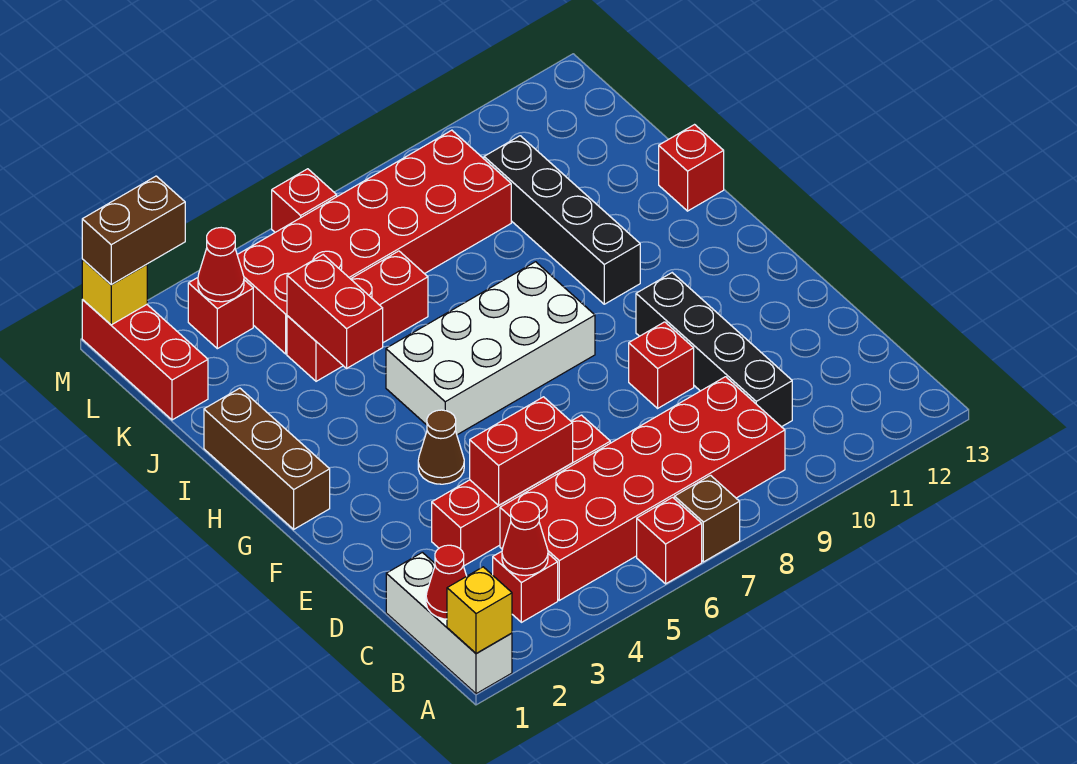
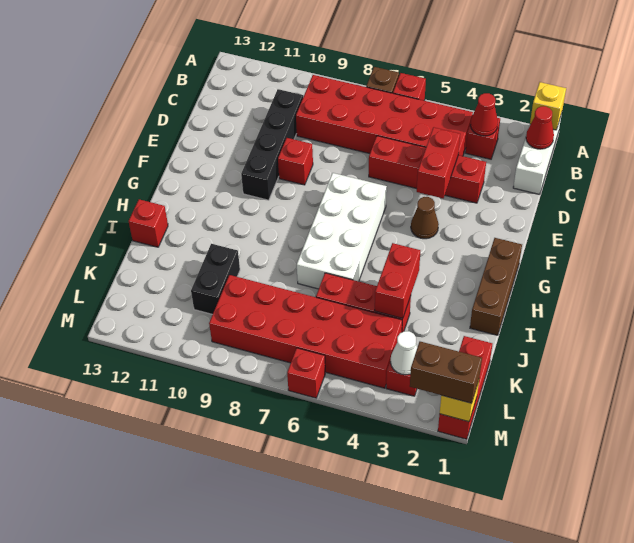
red brick D4:D5 level 2 -> red brick D4:E4 level 2
white brick G5:H8 level 1 -> white brick F6:I7 level 1
black brick H10:K10 level 1 -> black brick J10:K10 level 1
red cone L3 level 2 -> white cone L3 level 2

